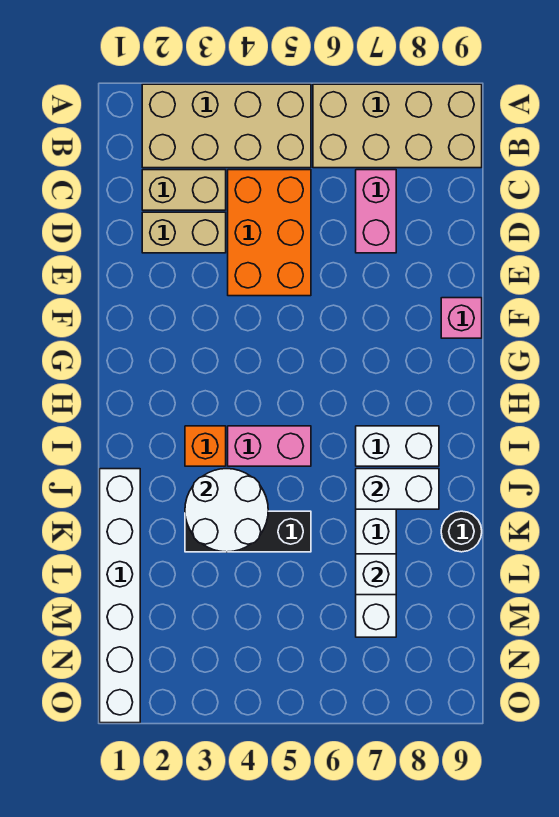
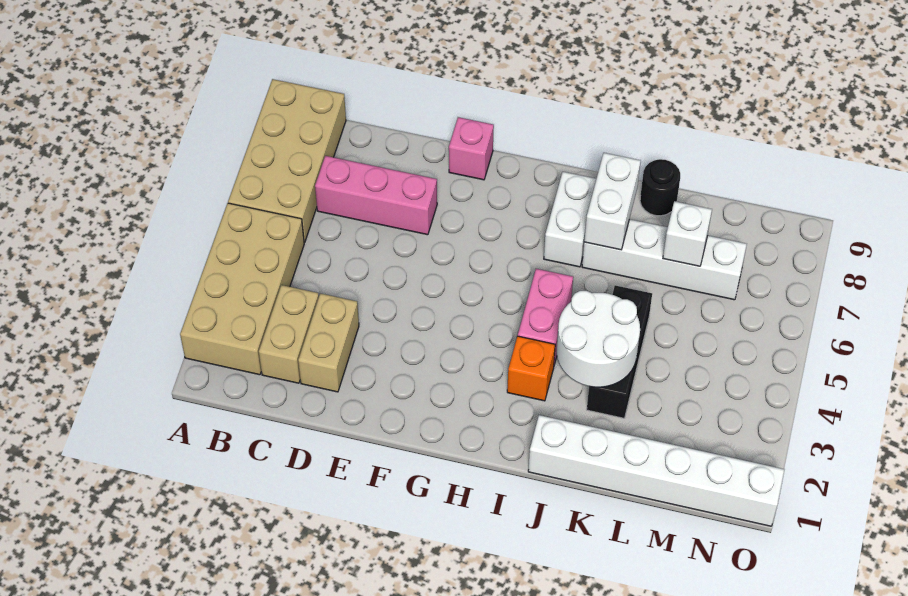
orange brick C4:E5 level 1 -> none
pink brick C7:D7 level 1 -> pink brick C7:E7 level 1

